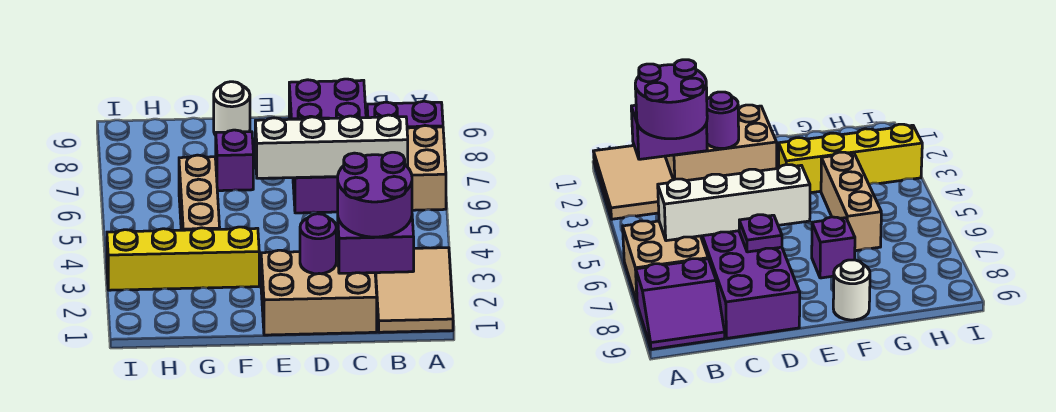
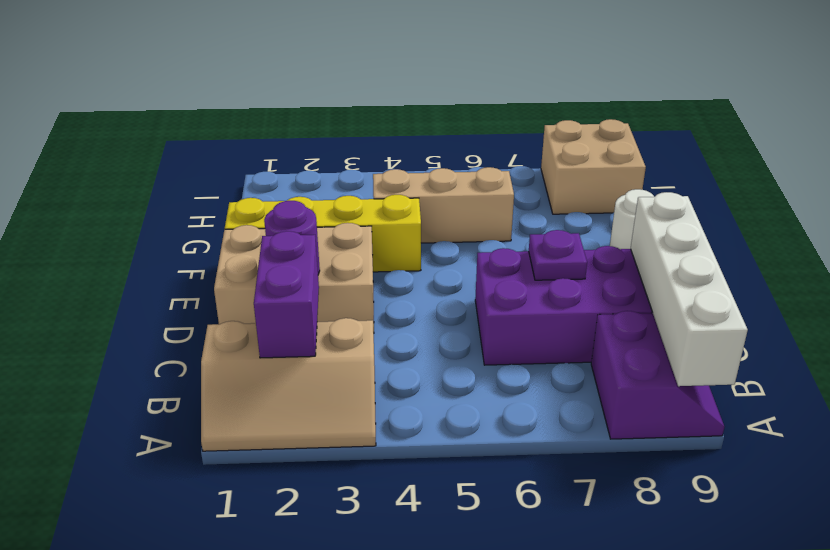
tan tile A1:B3 level 1 -> tan slope A1:B3 level 1 top B
tan brick A6:B7 level 1 -> tan brick H8:I9 level 1
purple round brick B2:C3 level 3 -> none
white brick B6:E6 level 2 -> white brick A9:D9 level 2
tan brick C1:E2 level 1 -> tan brick D1:E3 level 1
yellow brick F3:I3 level 1 -> yellow brick F1:F4 level 1
purple brick F7 level 1 -> none

